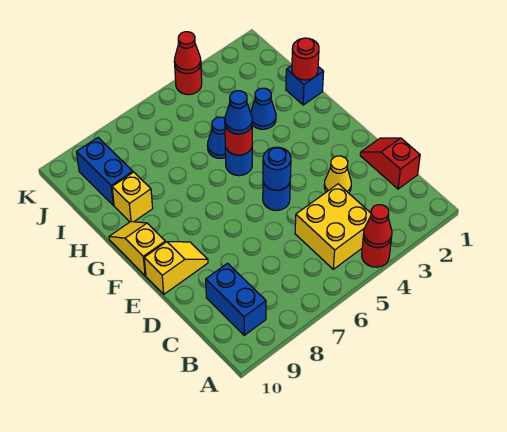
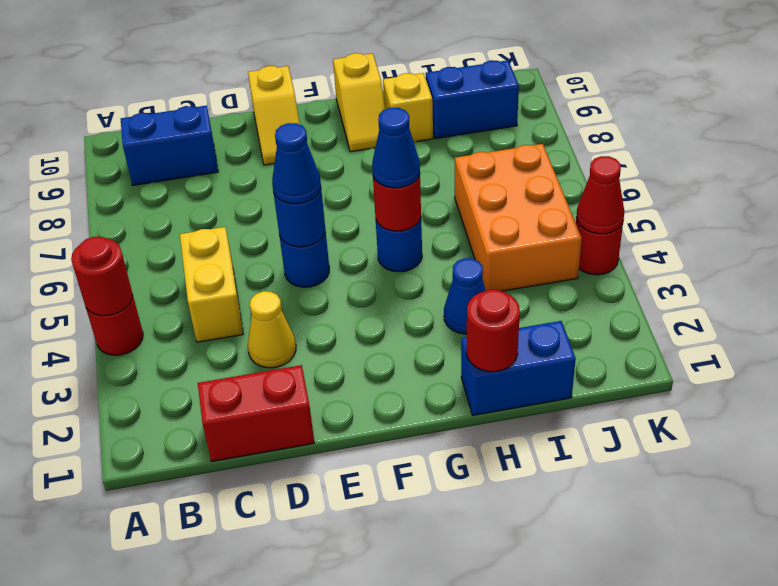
red cone A4 level 2 -> red round brick A4 level 2
yellow brick B4:C5 level 1 -> yellow brick C4:C5 level 1
red slope C1:D1 level 1 top C -> red brick C1:D1 level 1
yellow slope F10:G10 level 1 top F -> yellow slope G9:G10 level 1 top 10
blue brick H1 level 1 -> blue brick H1:I1 level 1
blue cone H5 level 1 -> blue cone E5 level 3
none -> orange brick I4:J6 level 1

